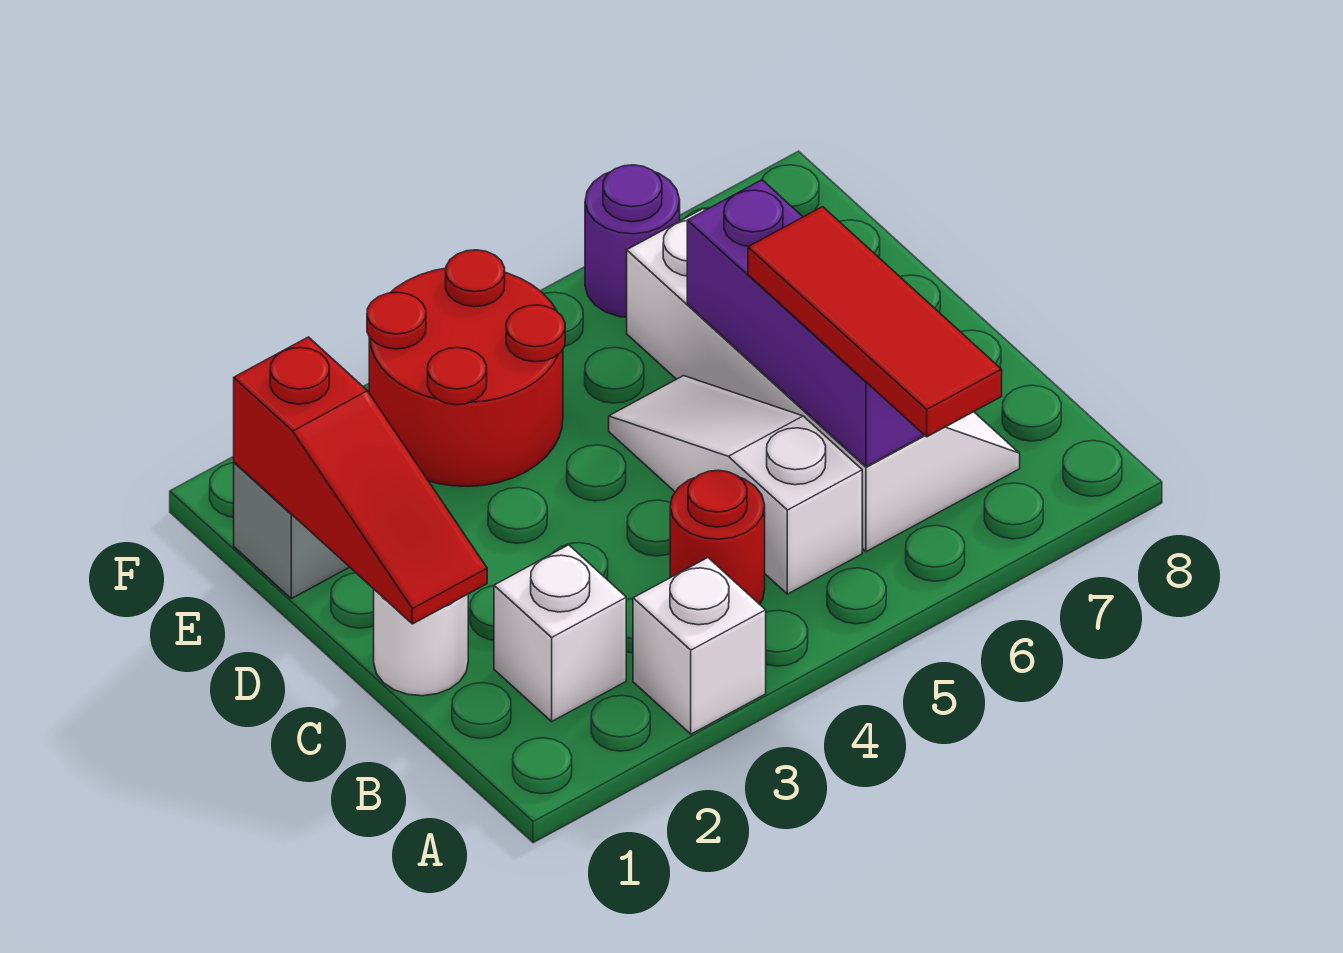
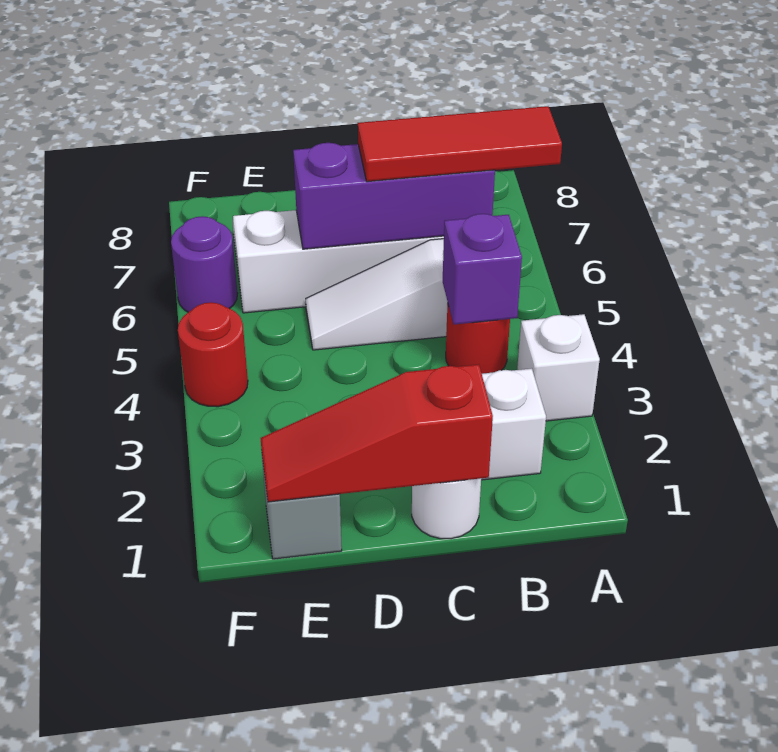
none -> purple brick B4 level 2
red slope C1:E1 level 2 top E -> red slope C1:E1 level 2 top C
red round brick E3:F4 level 1 -> red round brick F4 level 1

